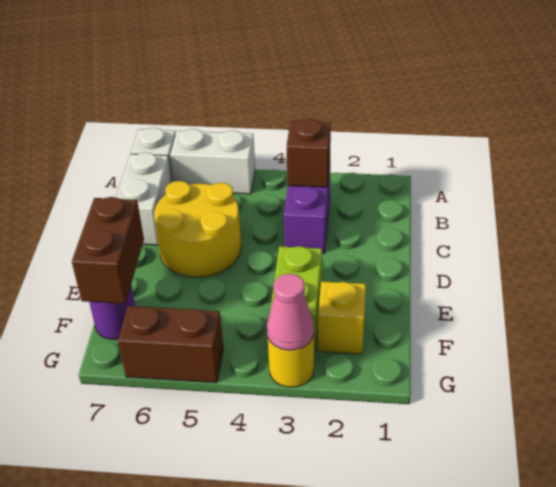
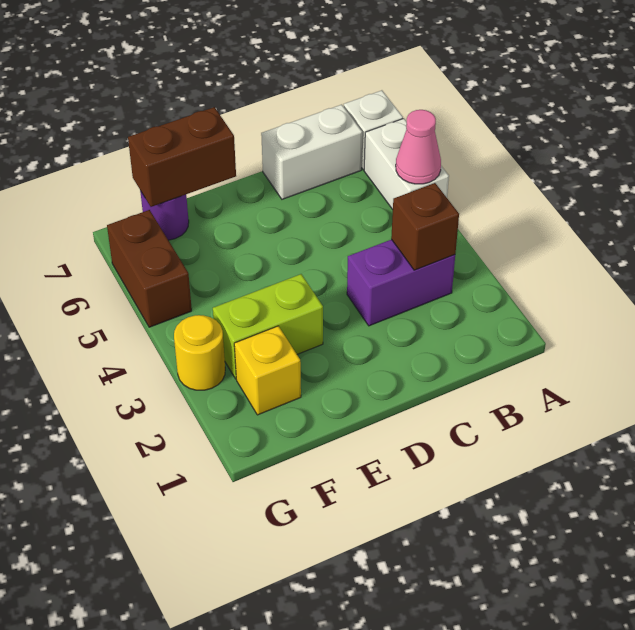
yellow round brick C5:D6 level 1 -> none
pink cone G3 level 2 -> pink cone A5 level 2

